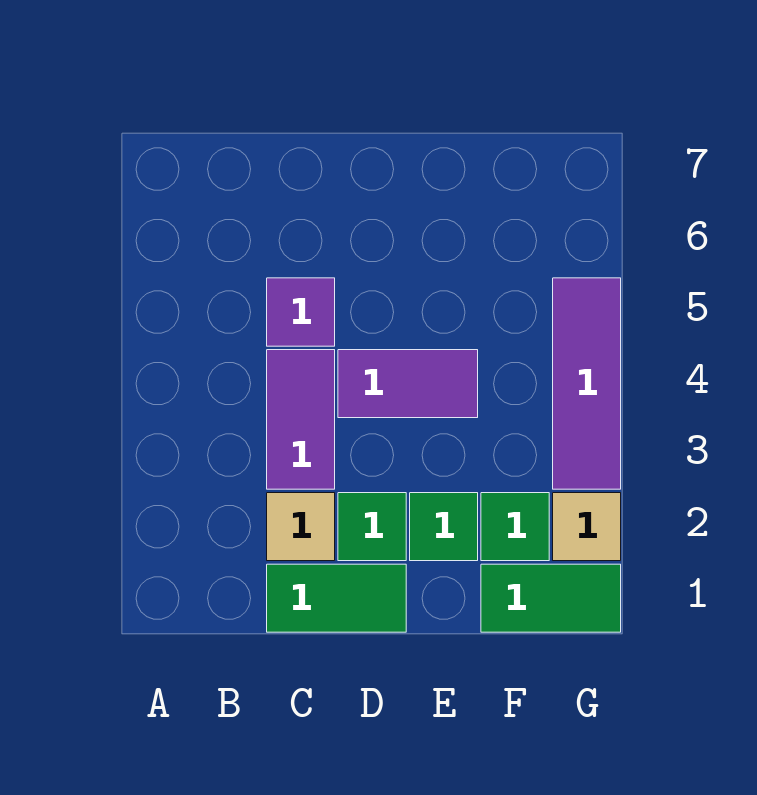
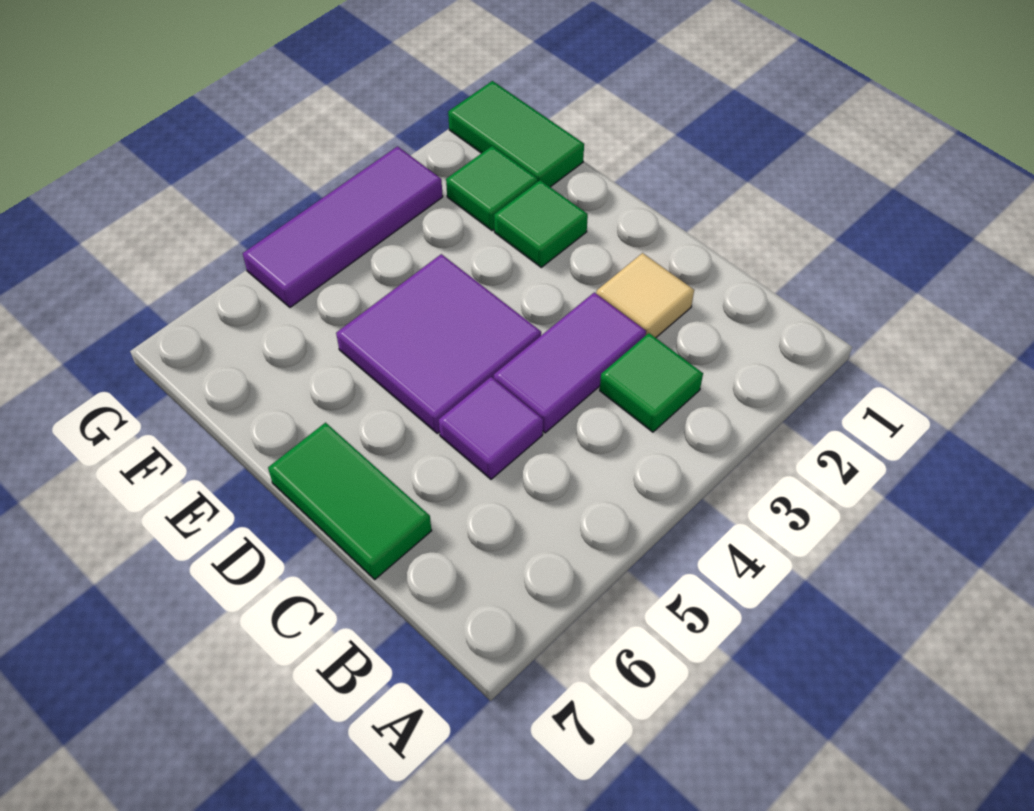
green tile C1:D1 level 1 -> green tile C7:D7 level 1
green tile D2 level 1 -> green tile B3 level 1
purple tile D4:E4 level 1 -> purple tile D4:E5 level 1
tan tile G2 level 1 -> none

